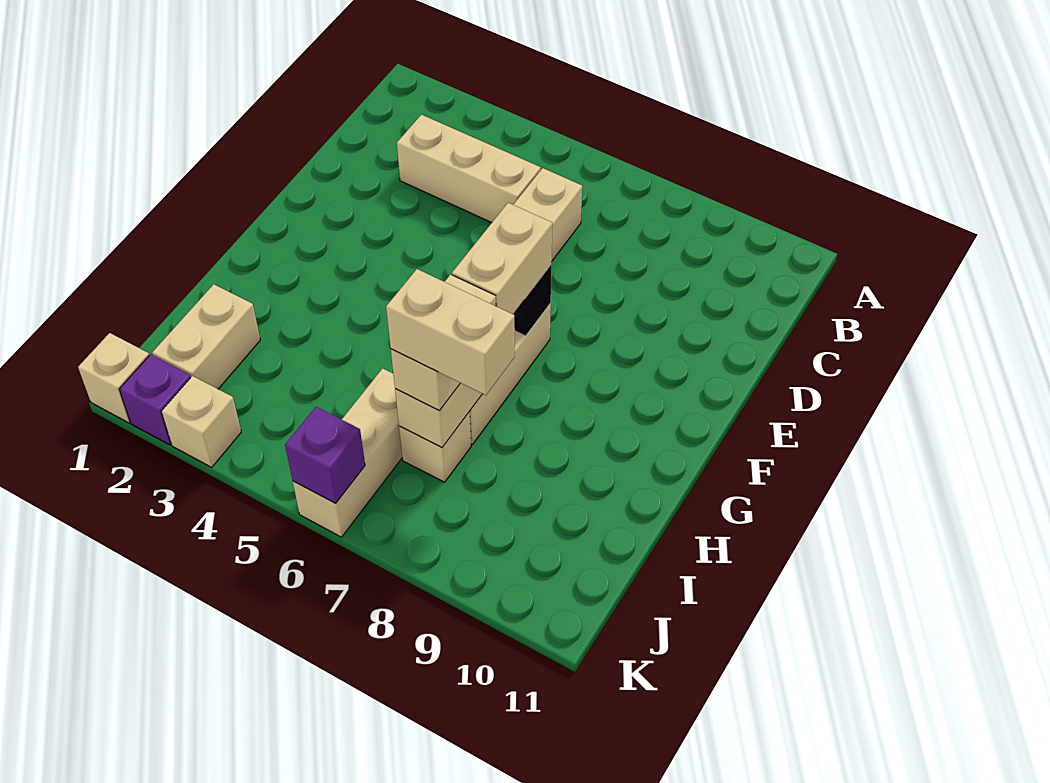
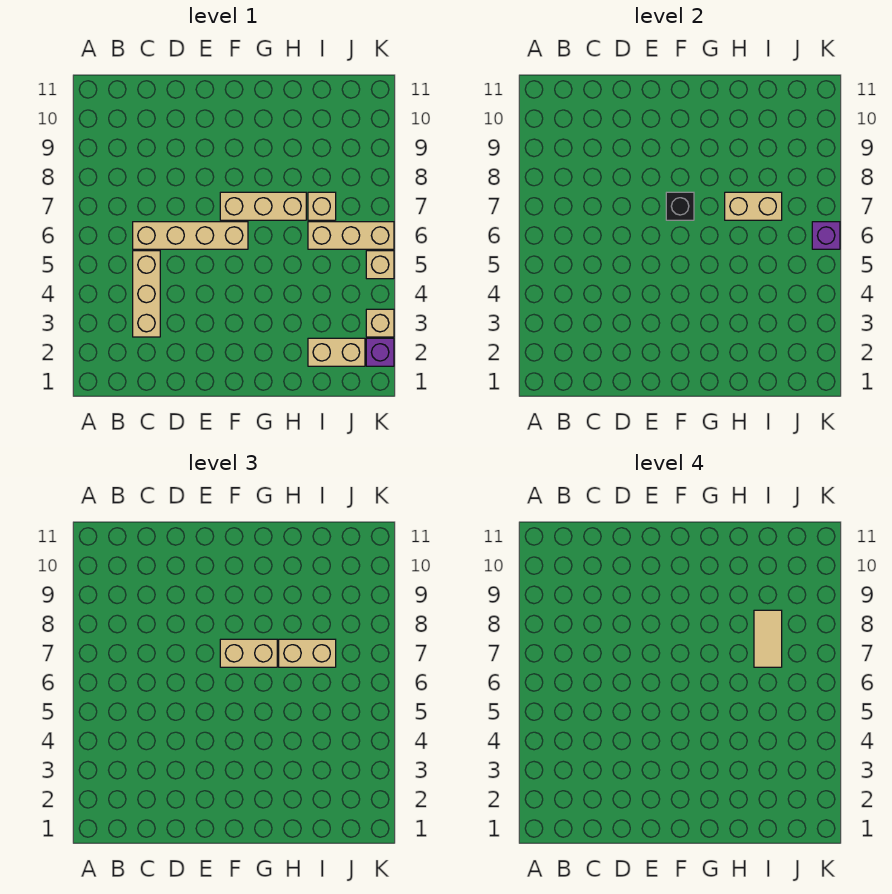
tan brick I7:I8 level 4 -> tan tile I7:I8 level 4
tan brick K1 level 1 -> tan brick K5 level 1

